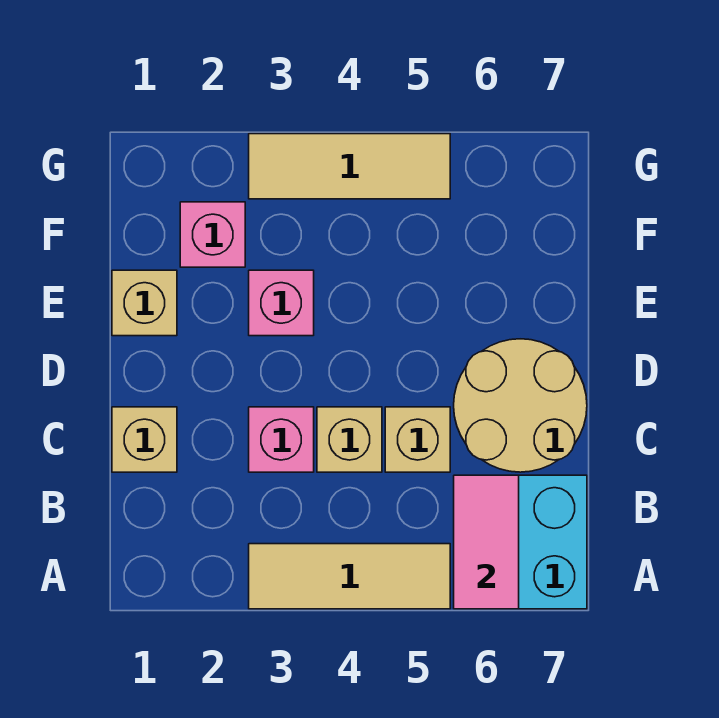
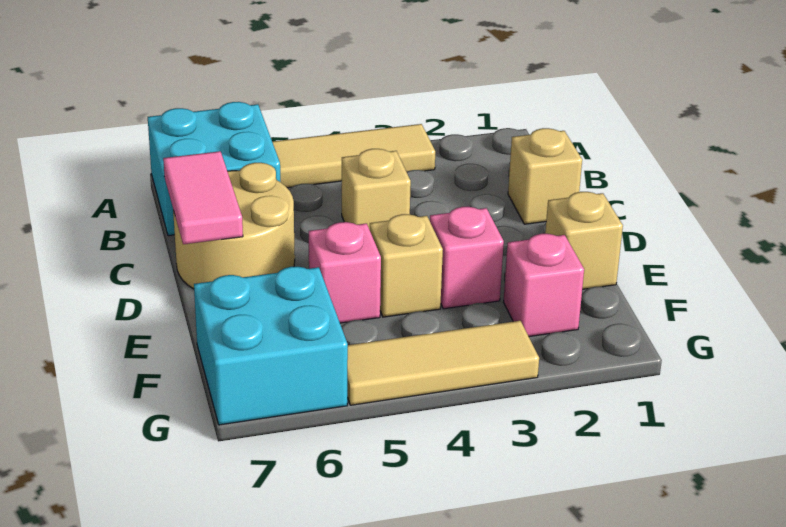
pink tile A6:B6 level 2 -> pink tile C7:D7 level 2
pink brick C3 level 1 -> pink brick E5 level 1
tan brick C5 level 1 -> tan brick E4 level 1
none -> cyan brick F6:G7 level 1

